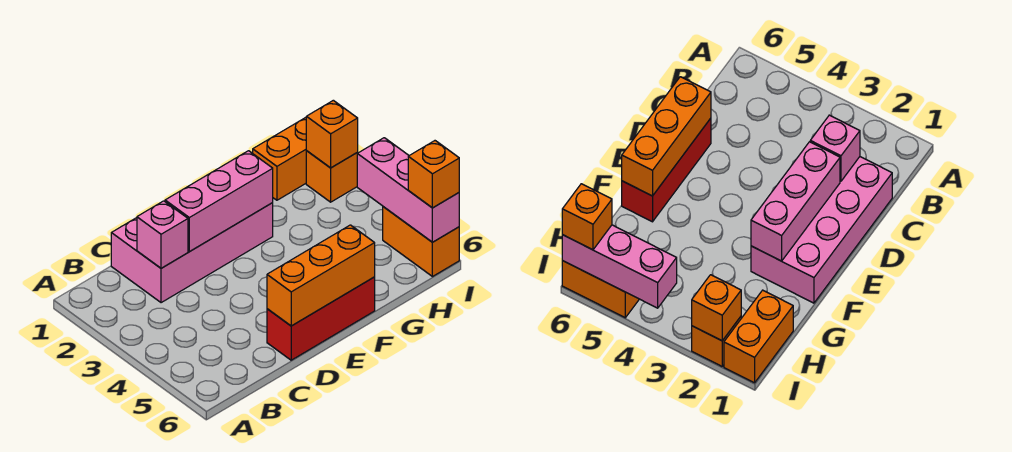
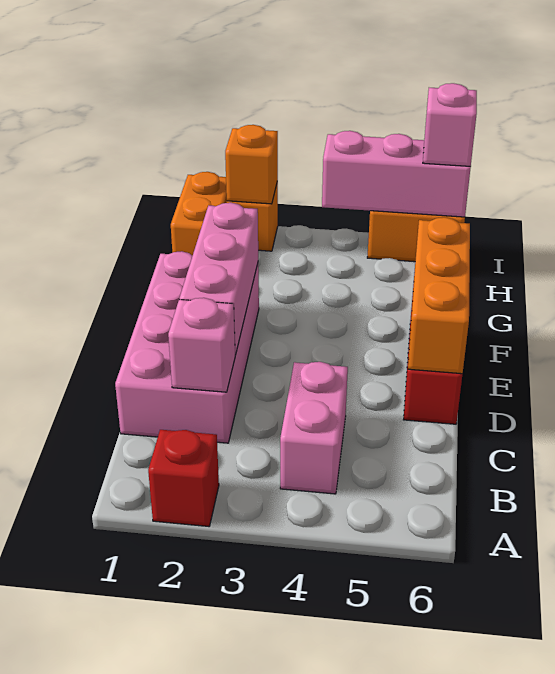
none -> red brick A2 level 1
none -> pink brick B4:C4 level 1
orange brick I6 level 3 -> pink brick I6 level 3

